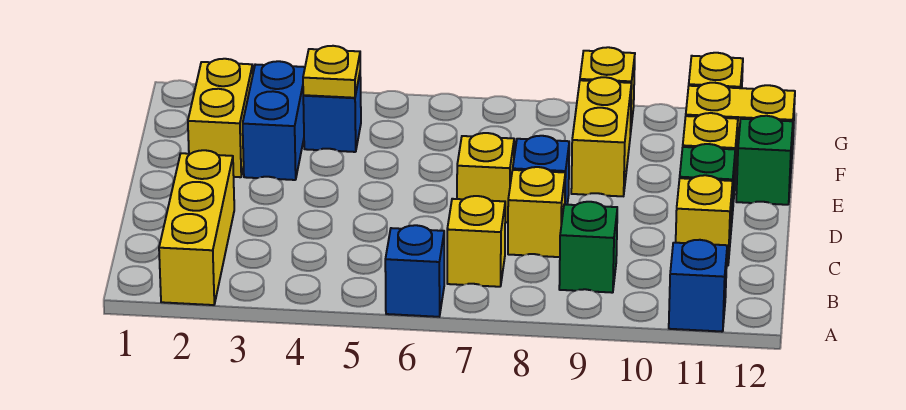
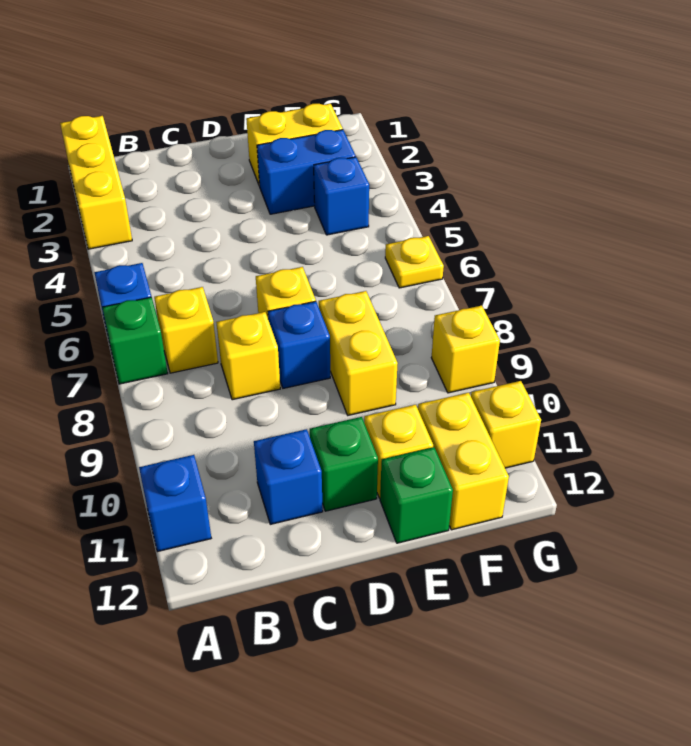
yellow brick A2:C2 level 1 -> yellow brick A1:A3 level 1
green brick B9 level 1 -> green brick A7 level 1
yellow brick C11 level 1 -> blue brick C11 level 1
yellow brick E9:F9 level 1 -> yellow brick E8:E9 level 1
yellow plate F4 level 2 -> yellow plate G6 level 1

